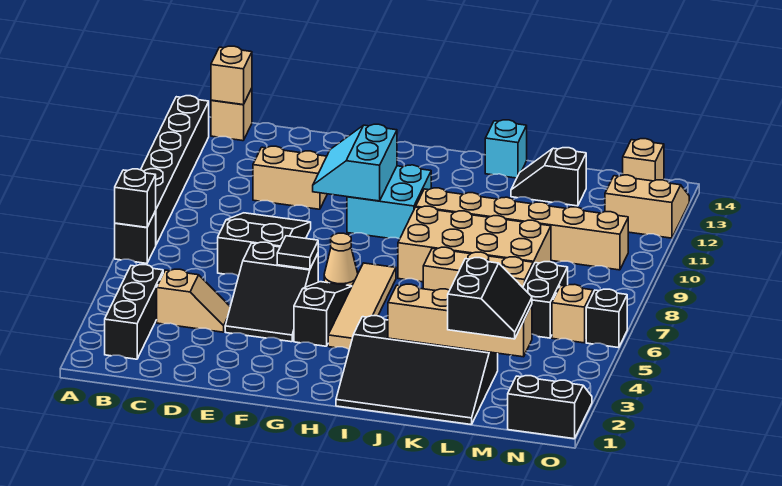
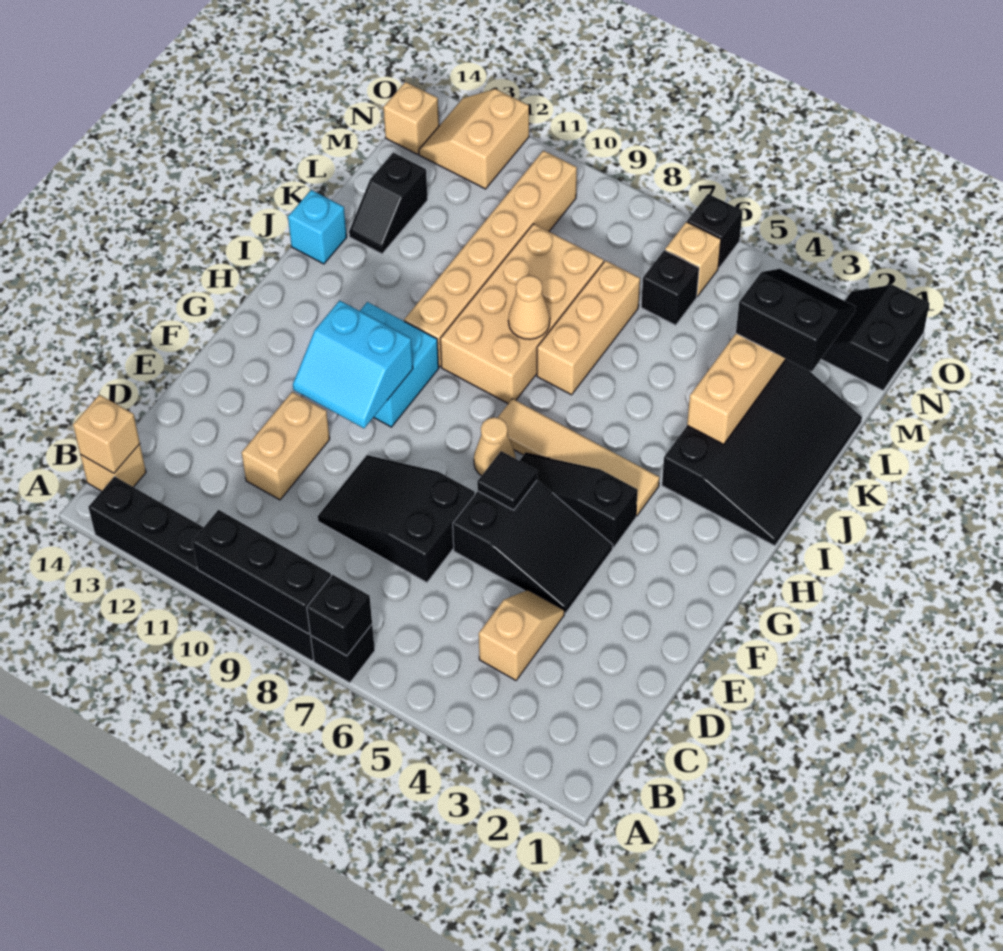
black brick B2:B4 level 1 -> black brick A8:A10 level 2
none -> tan cone J8 level 2
black brick M6:M7 level 1 -> black brick M6 level 1

